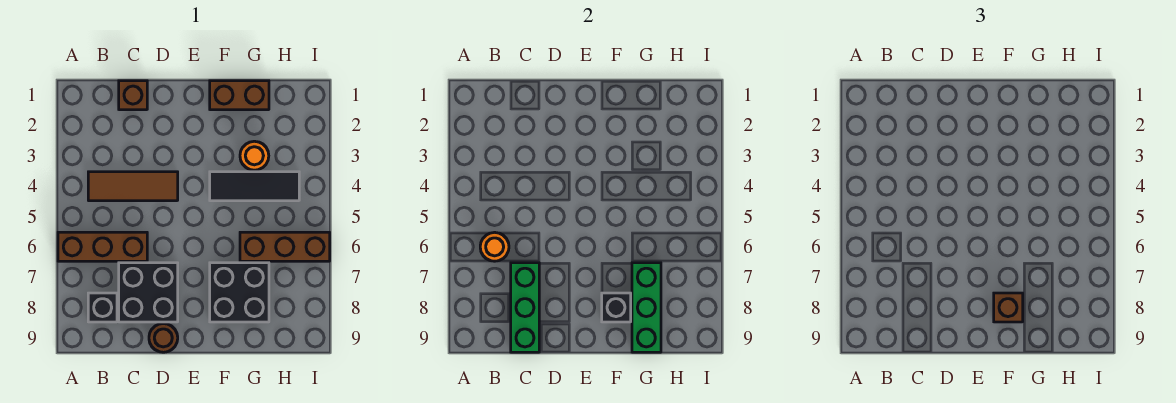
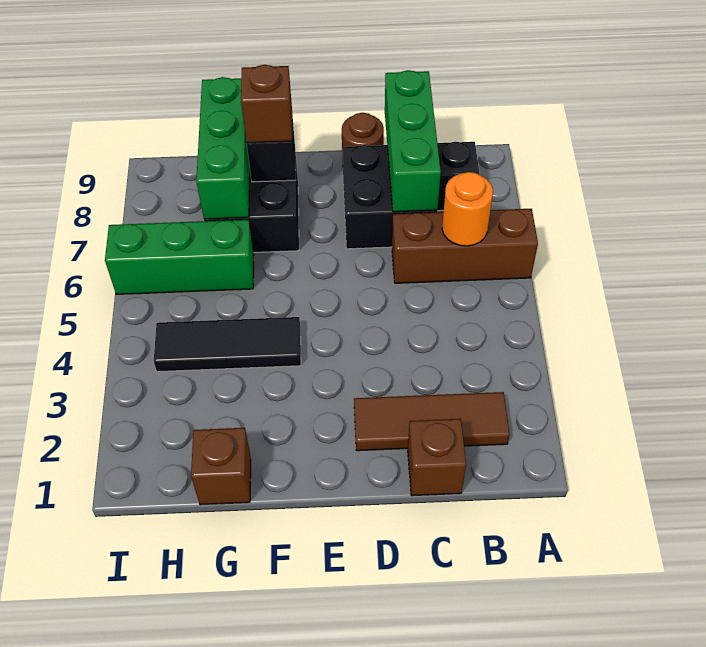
brown tile B4:D4 level 1 -> brown tile B2:D2 level 1
brown brick F1:G1 level 1 -> brown brick G1 level 1
orange round brick G3 level 1 -> none
brown brick G6:I6 level 1 -> green brick G6:I6 level 1

